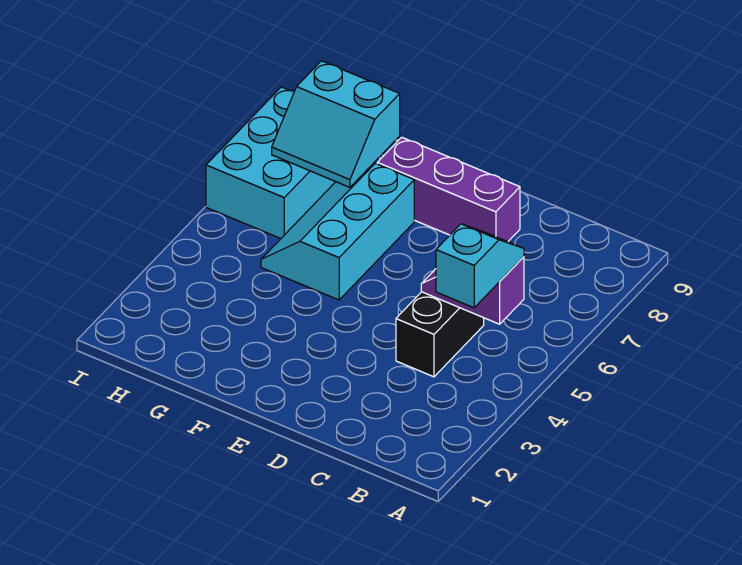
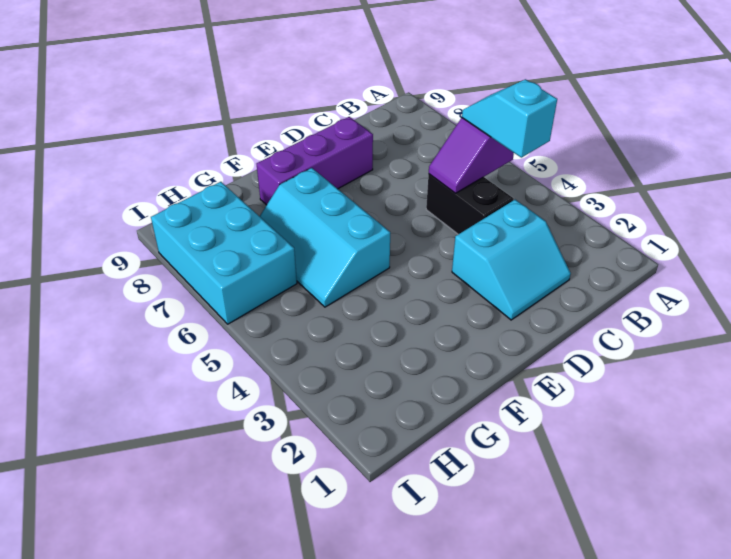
cyan slope G7:H8 level 2 top 8 -> cyan slope C2:D3 level 1 top 3

